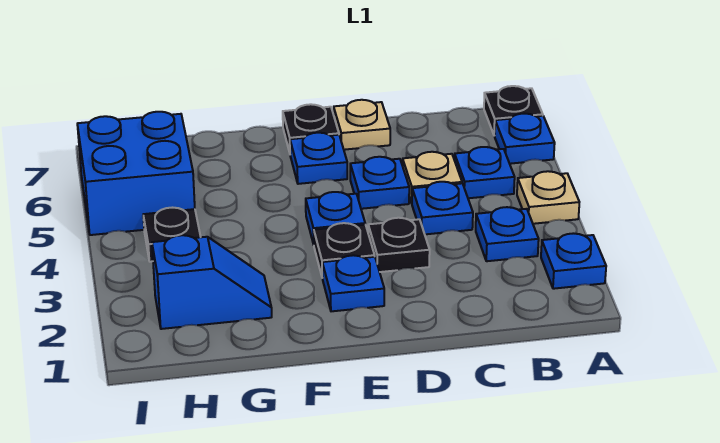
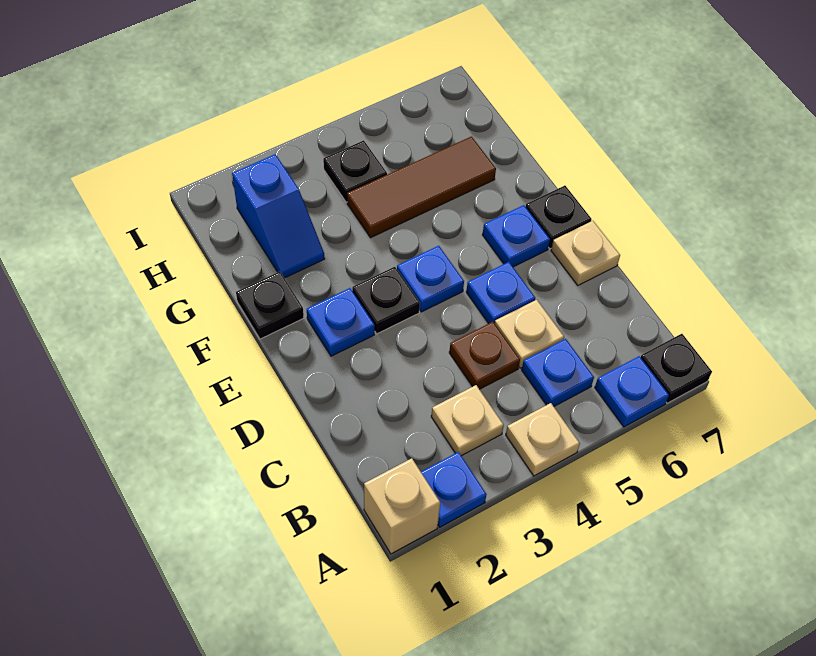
none -> tan brick A1 level 1
blue plate B3 level 1 -> tan plate B3 level 1
blue plate C4 level 1 -> brown plate C4 level 1
black plate D3 level 1 -> black plate F1 level 1
none -> brown tile G4:G6 level 1
blue brick H5:I6 level 1 -> none

